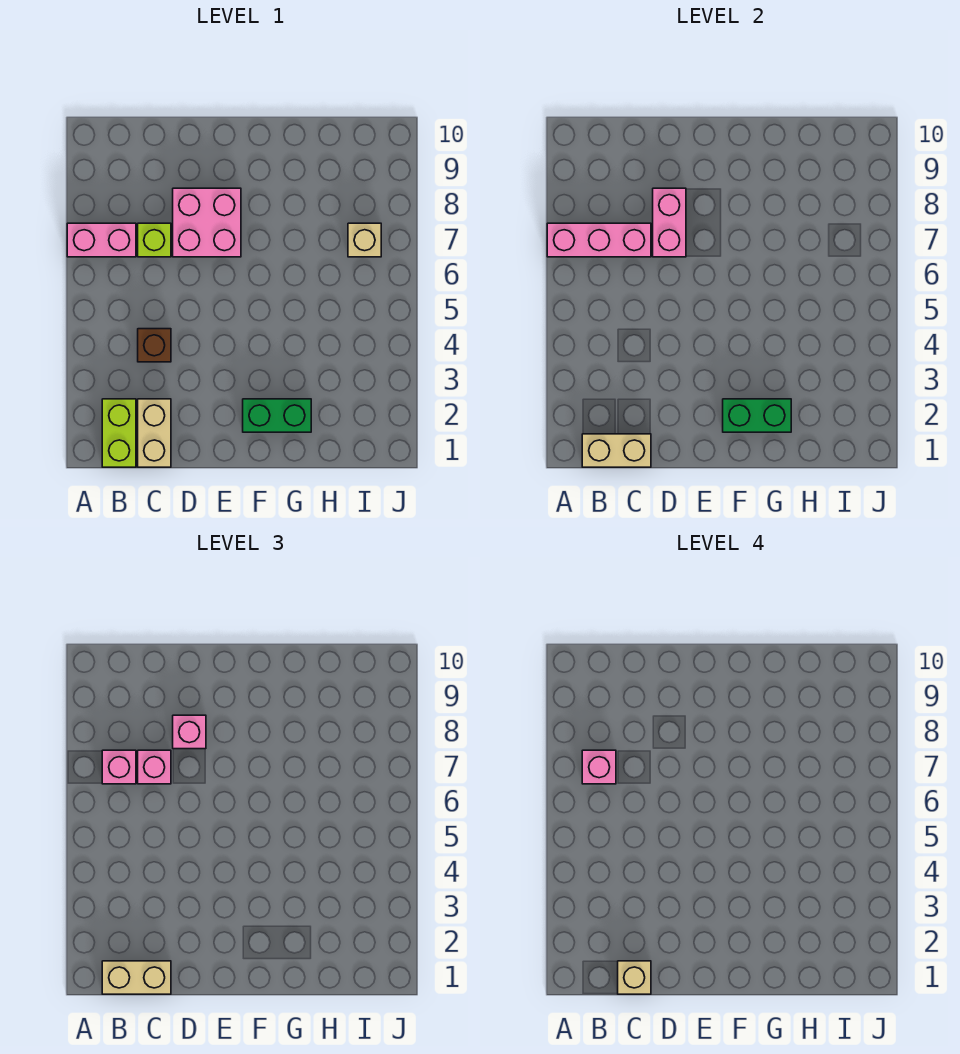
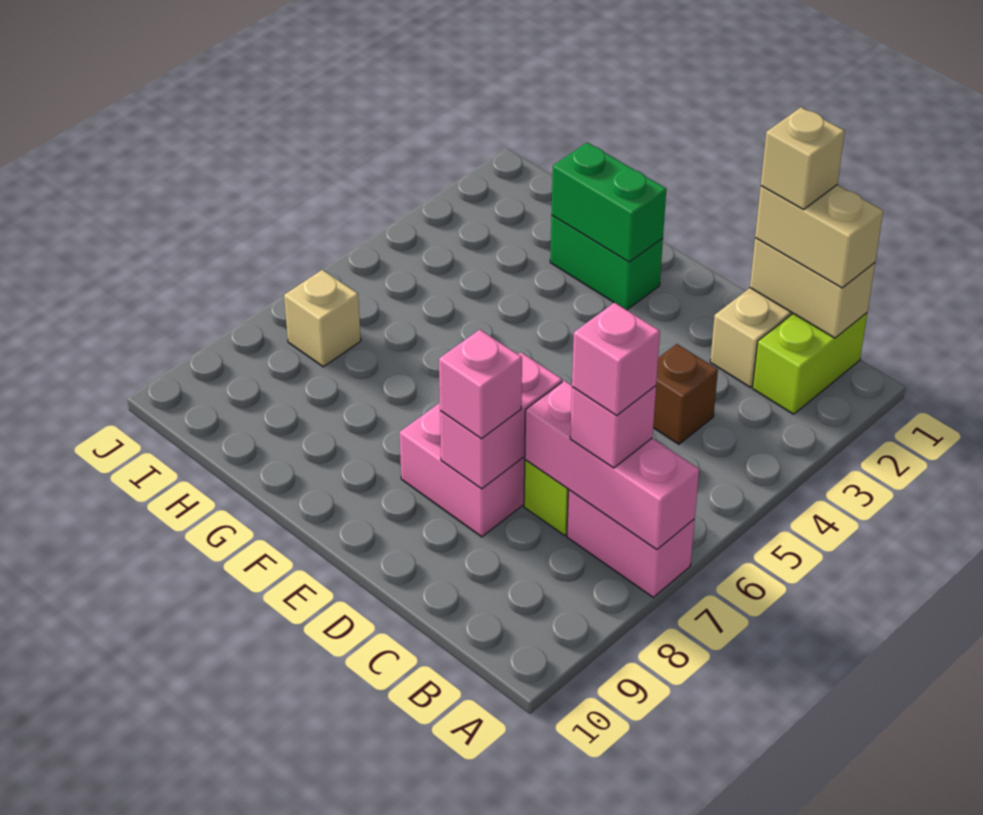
pink brick C7 level 3 -> none

